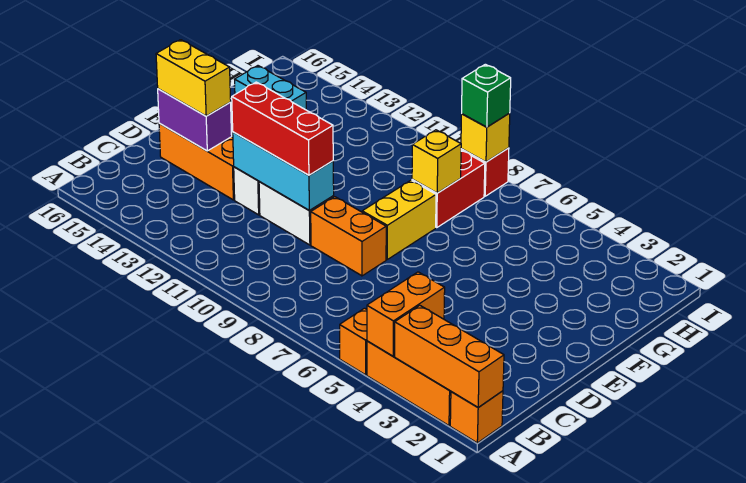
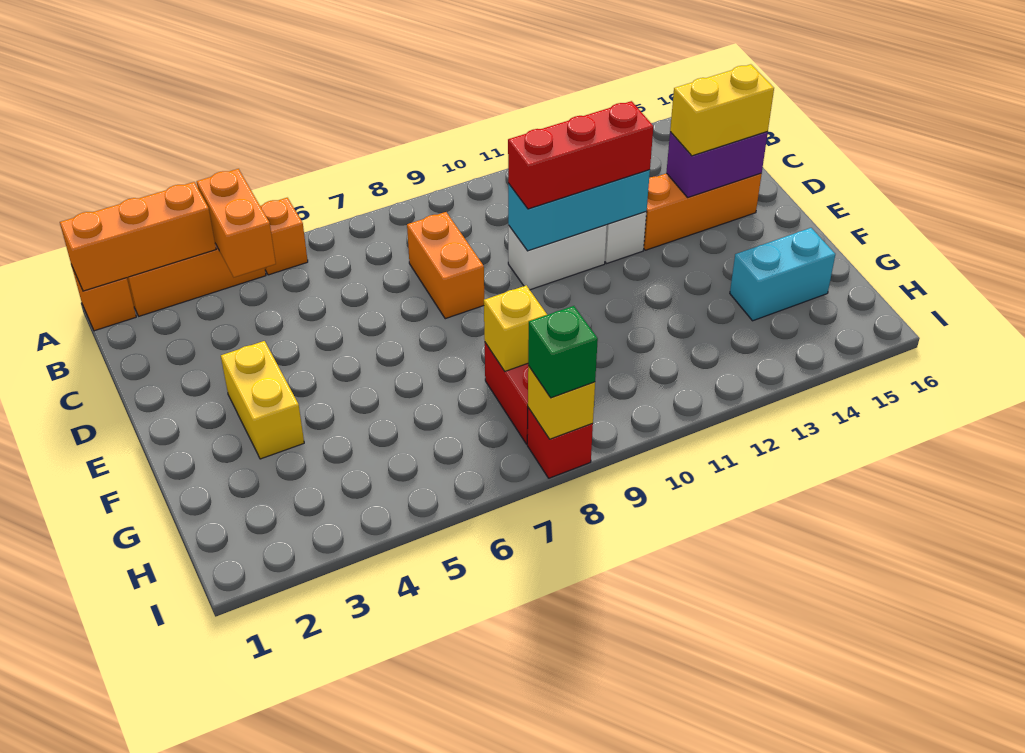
orange brick D8:D9 level 1 -> orange brick C8:D8 level 1
yellow brick E8:F8 level 1 -> yellow brick E3:F3 level 1

